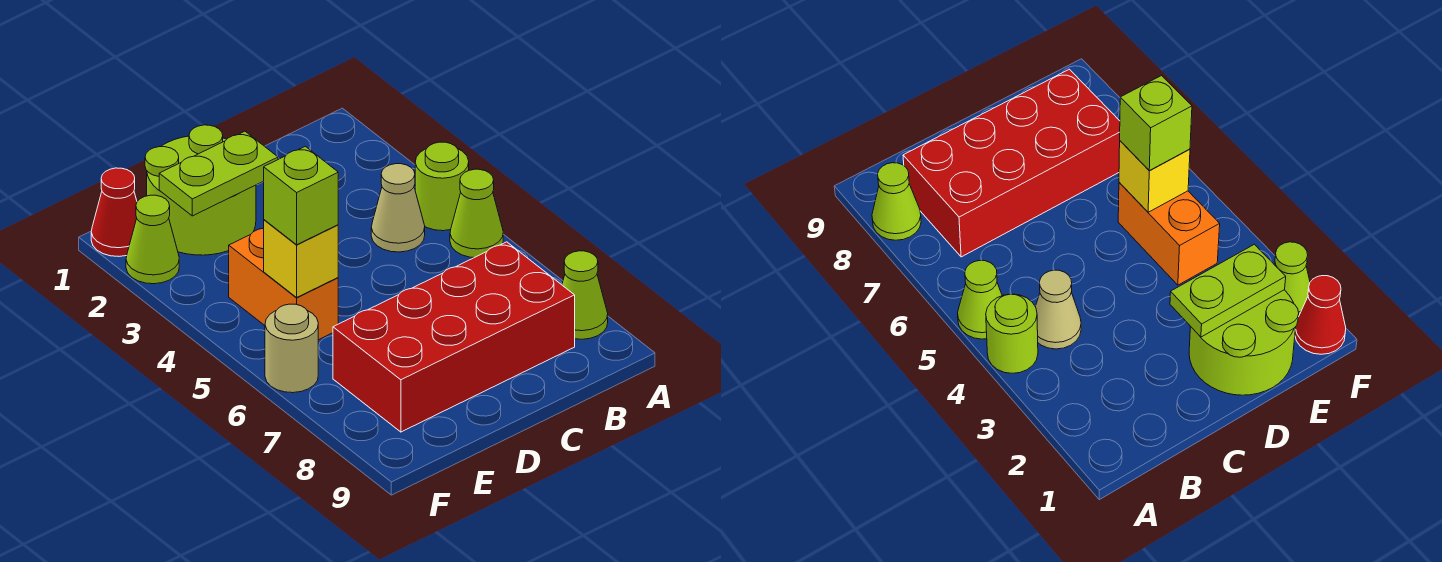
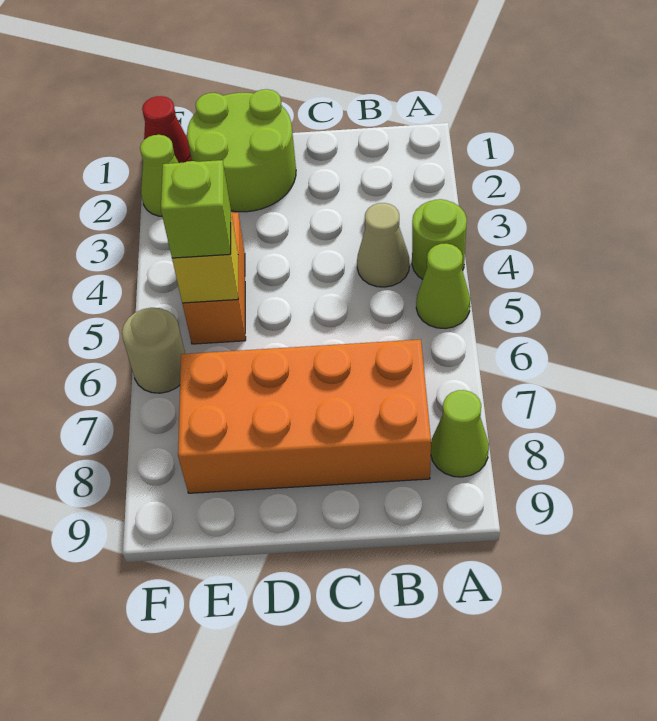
red brick B7:E8 level 1 -> orange brick B7:E8 level 1
lime plate D2:E2 level 2 -> none

